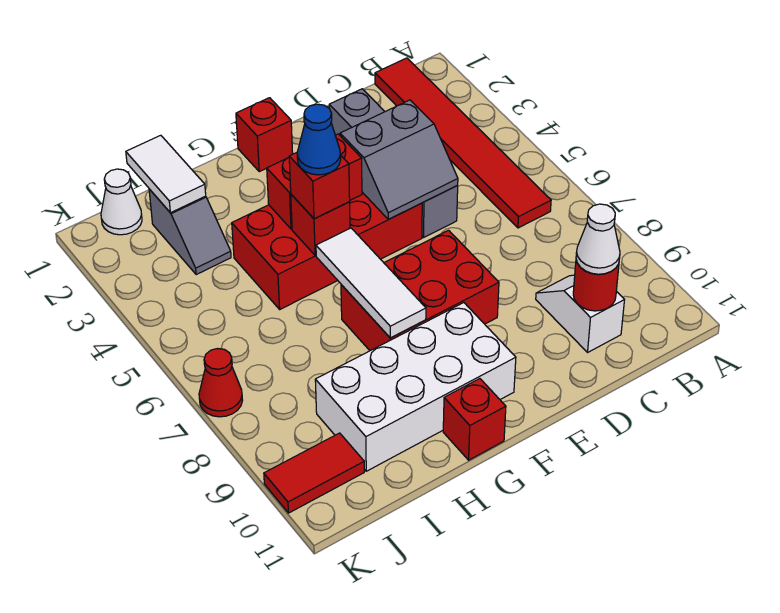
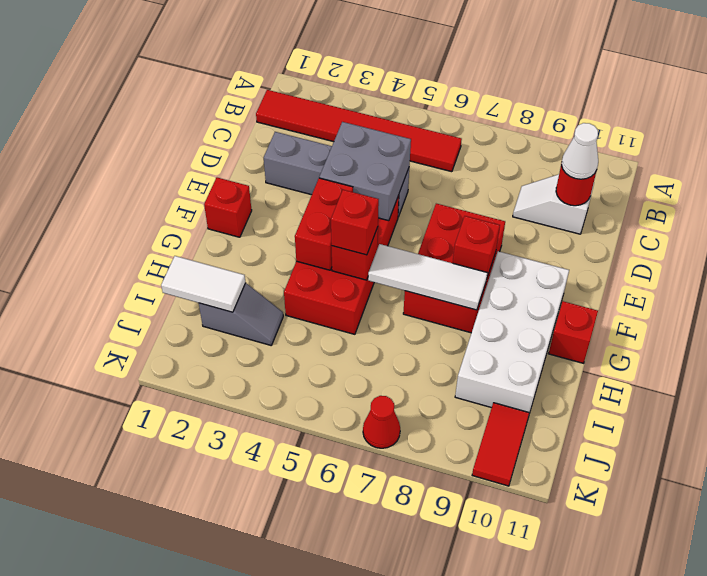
grey slope D4:E5 level 2 top 4 -> grey brick D4:E5 level 2
none -> red brick F8 level 2
blue cone G5 level 4 -> none
white cone J1 level 1 -> none

